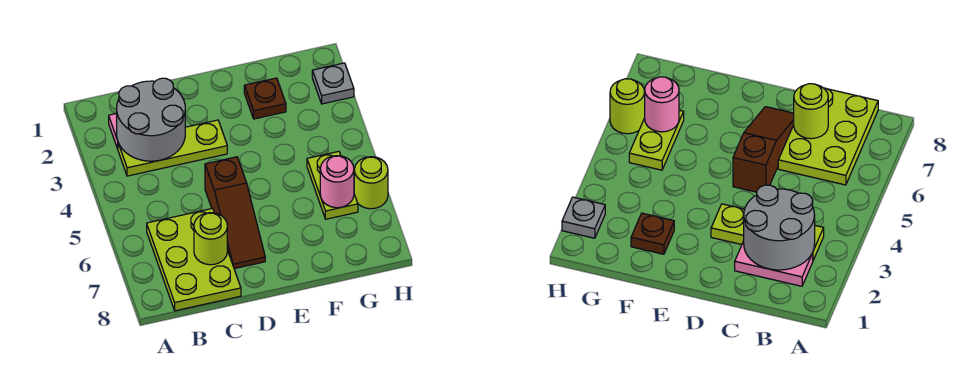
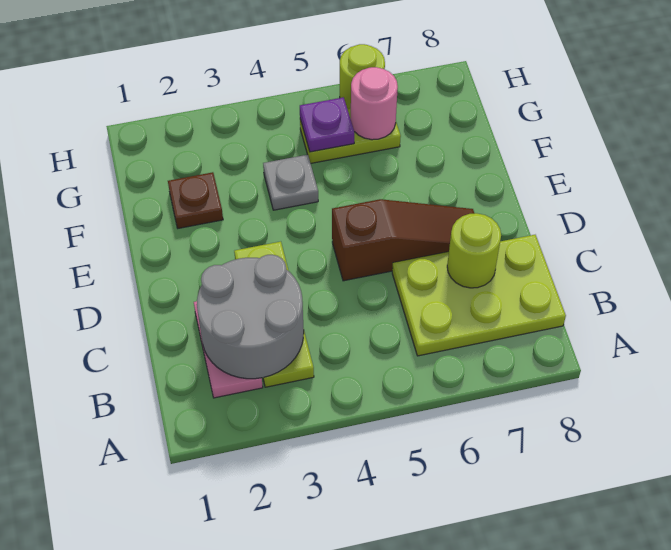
none -> purple plate G5 level 2
grey plate H2 level 1 -> grey plate F4 level 1

